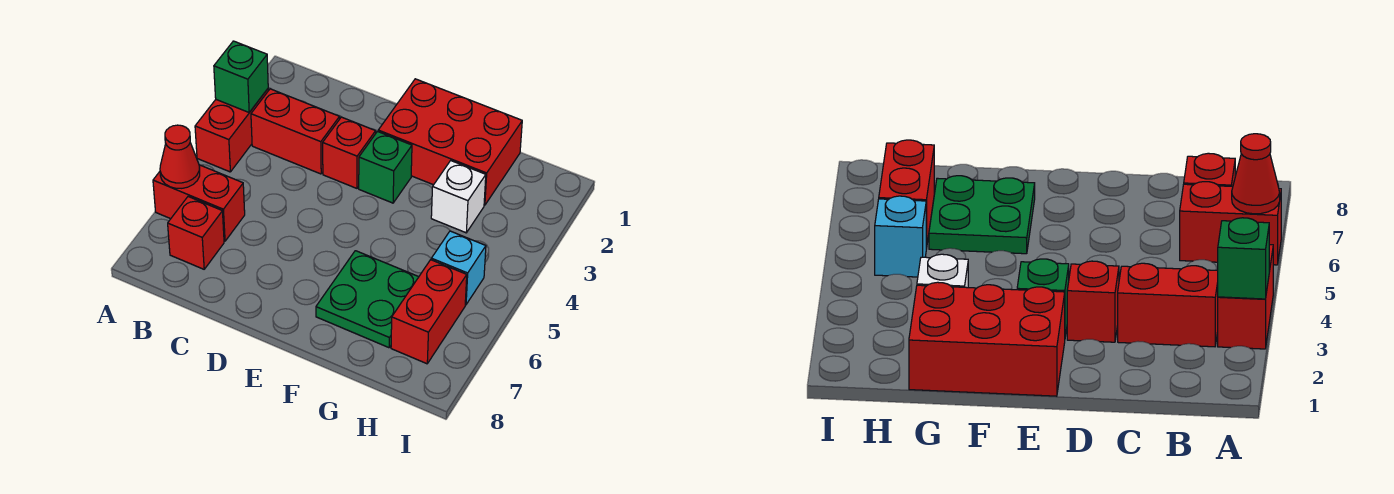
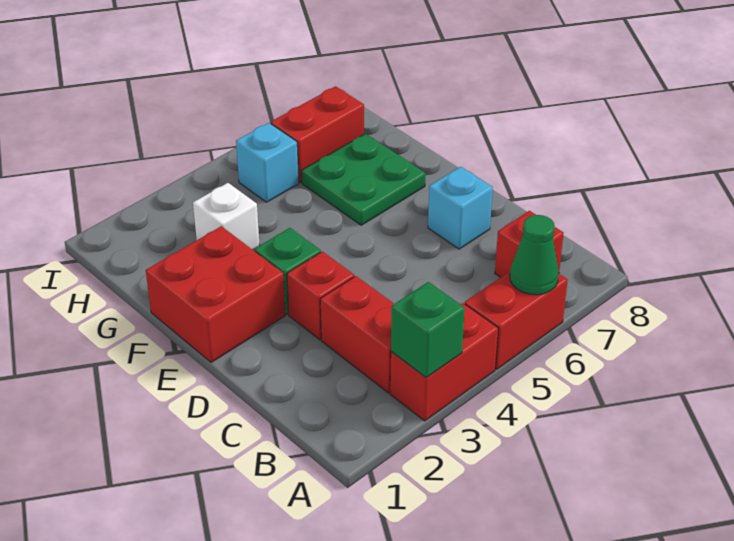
red brick A6:B6 level 1 -> red brick A5:A6 level 1
red cone A6 level 2 -> green cone A6 level 2
none -> cyan brick D7 level 1
red brick E1:G2 level 1 -> red brick E1:F2 level 1

